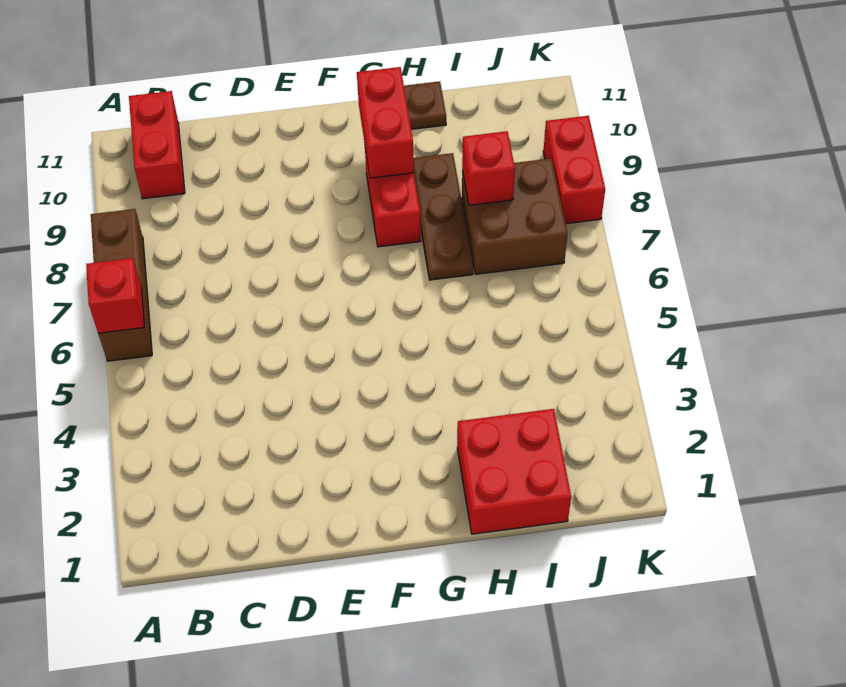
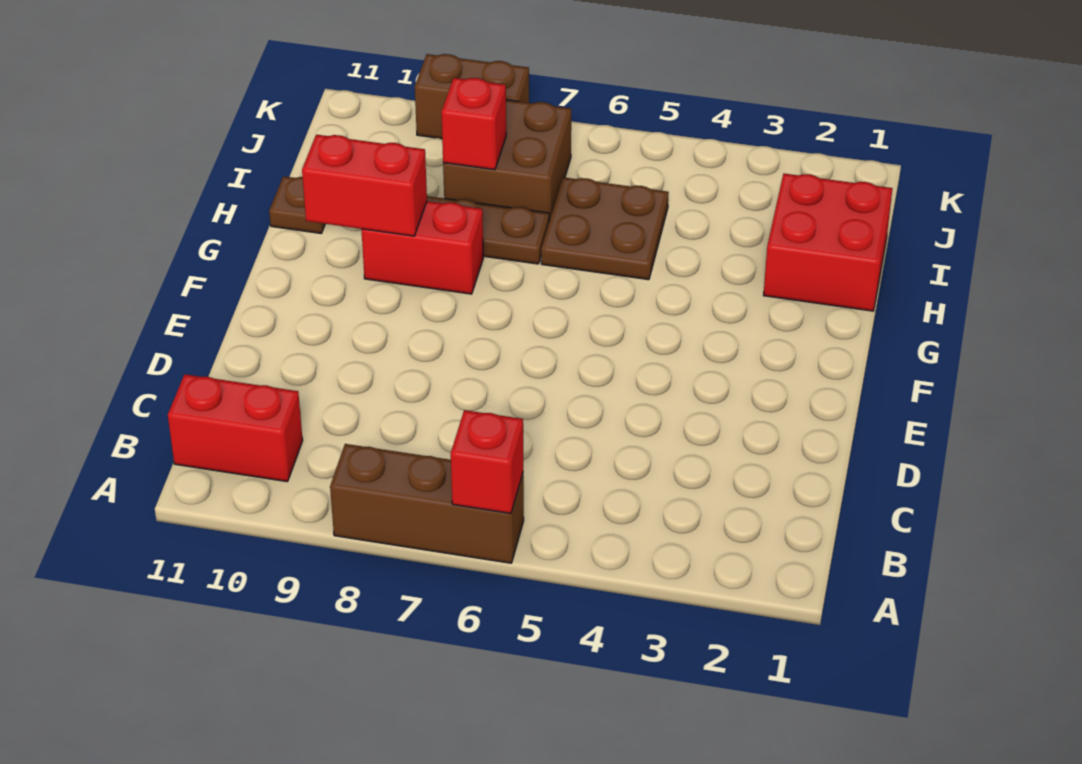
none -> brown plate H5:I6 level 1
red brick K8:K9 level 1 -> brown brick K8:K9 level 1

